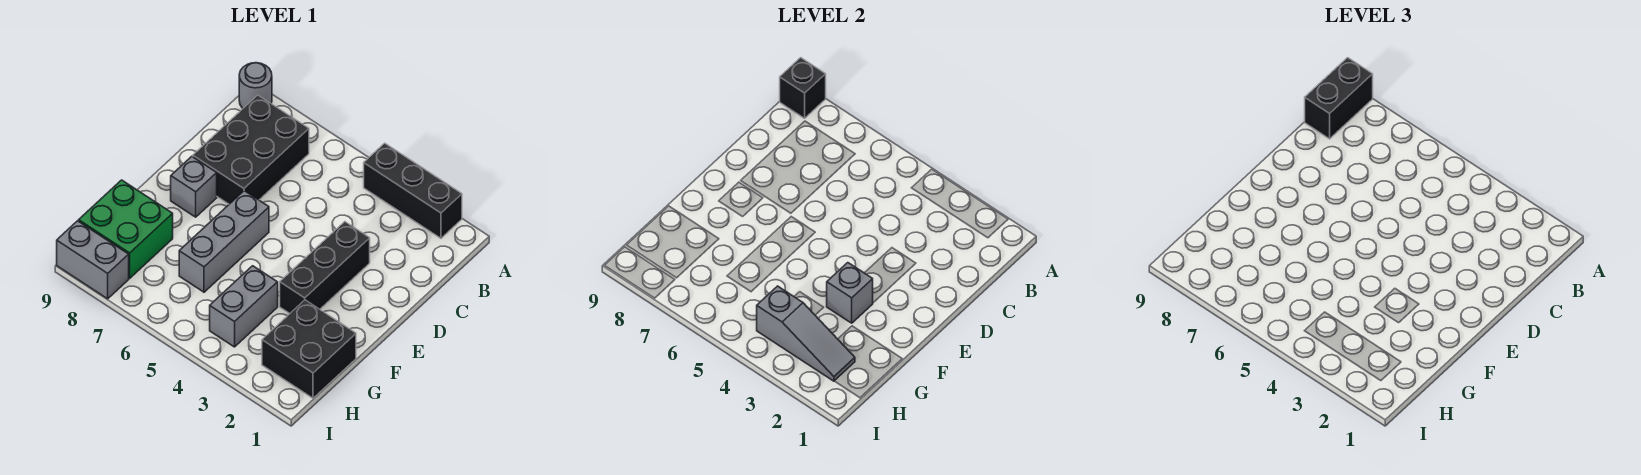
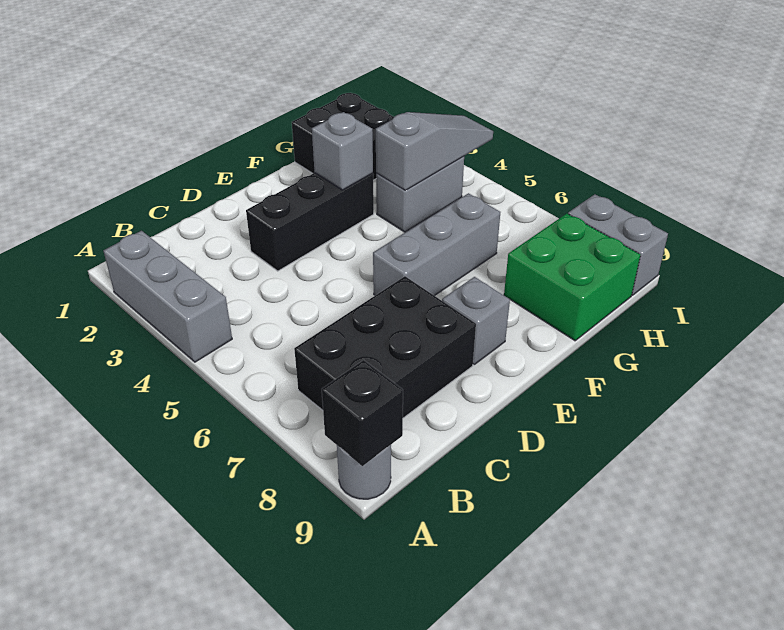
black brick A2:A4 level 1 -> grey brick A2:A4 level 1
black brick A9:B9 level 3 -> none
grey slope H2:H4 level 2 top 4 -> grey slope G4:I4 level 2 top G

